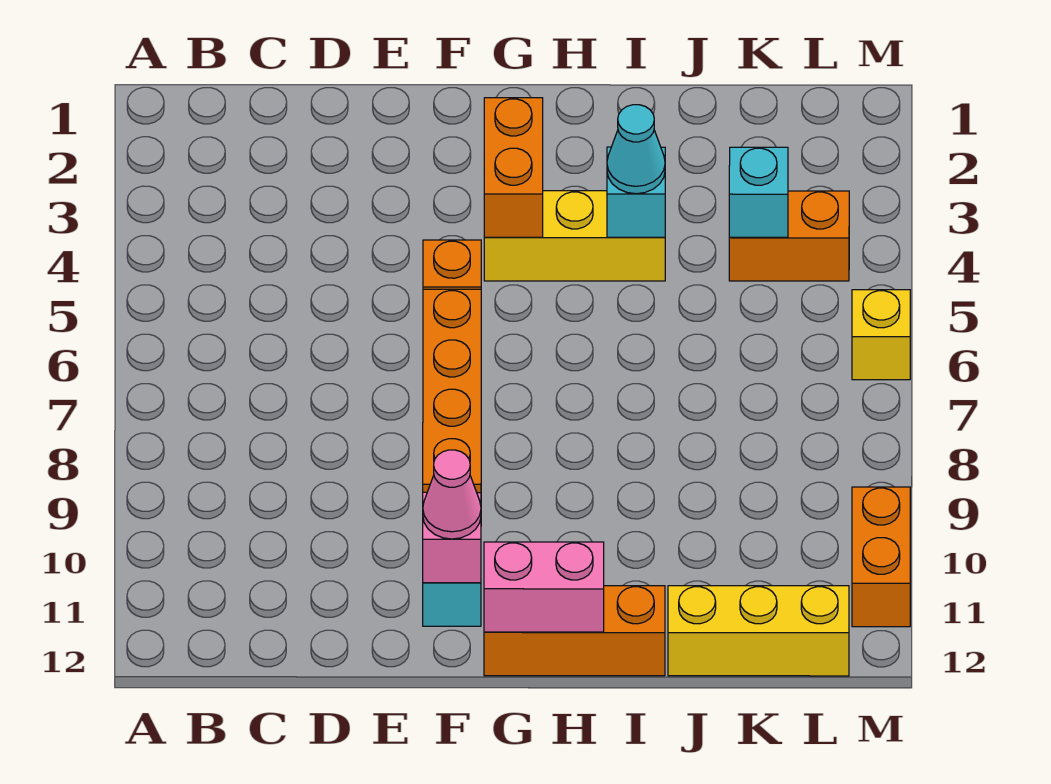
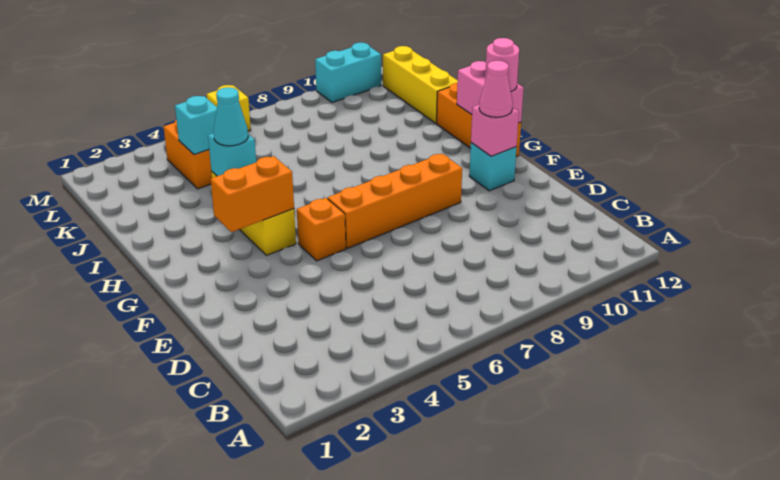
none -> pink round brick G12 level 3
orange brick M10:M11 level 1 -> cyan brick M10:M11 level 1

